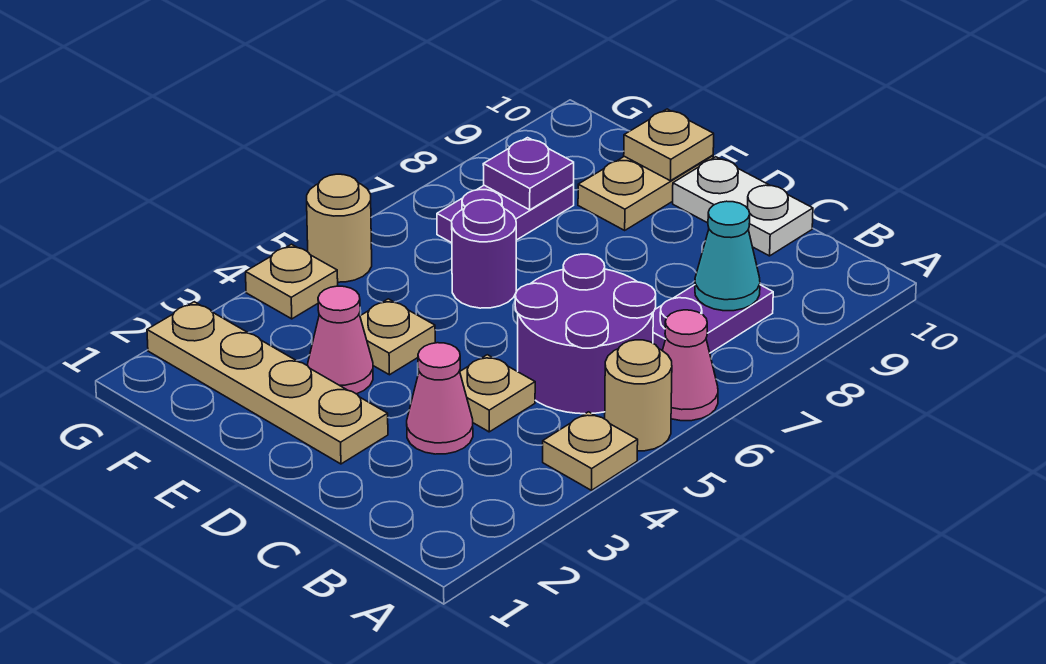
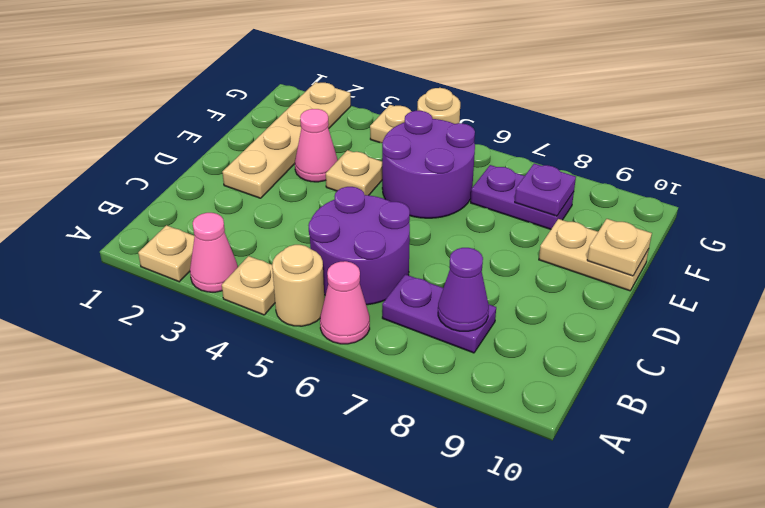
cyan cone B8 level 2 -> purple cone B8 level 2
pink cone C3 level 1 -> pink cone A3 level 1
tan plate C4 level 1 -> tan plate A2 level 1
white plate C10:D10 level 1 -> none
purple round brick E6 level 1 -> purple round brick E5:F6 level 1

